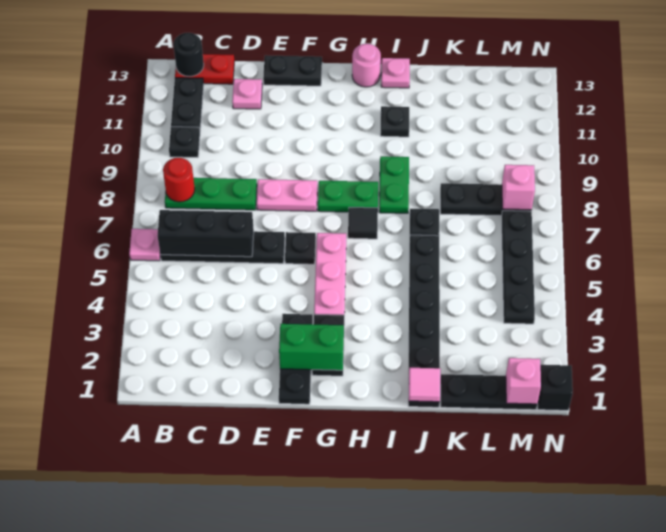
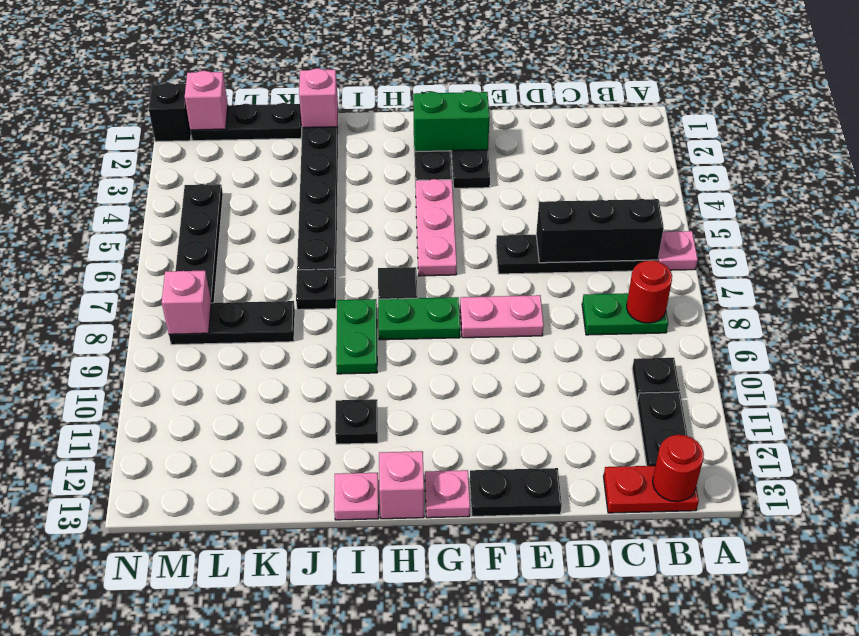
green plate B8:D8 level 1 -> green plate B8:C8 level 1
black round brick B13 level 2 -> red round brick B13 level 2
pink plate D12 level 1 -> pink plate G13 level 1
black plate F6 level 1 -> none
pink round brick H13 level 1 -> pink brick H13 level 1
pink tile J1 level 2 -> pink brick J1 level 2

